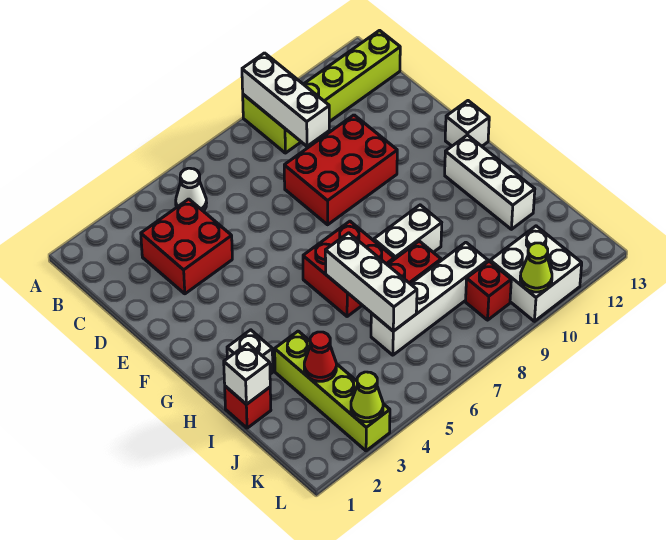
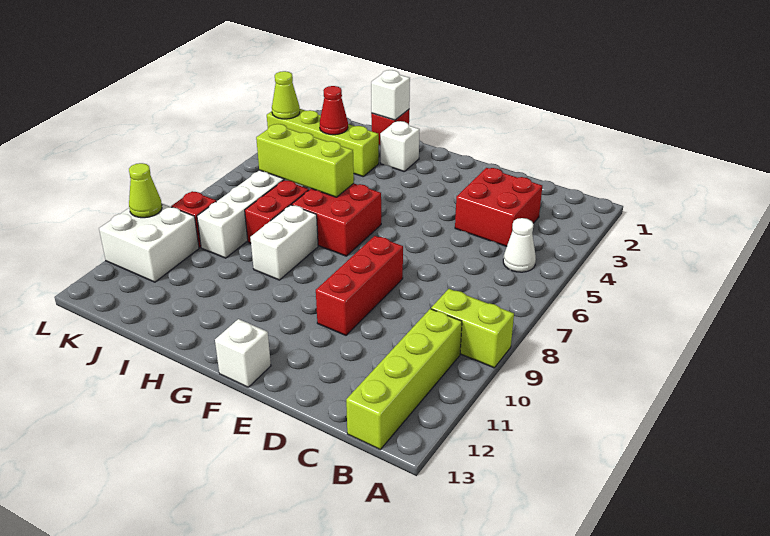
white brick A9:C9 level 2 -> none
red brick D8:E10 level 1 -> red brick E8:E10 level 1
white brick G12:I12 level 1 -> none
white brick H6:J6 level 2 -> lime brick H6:J6 level 2

